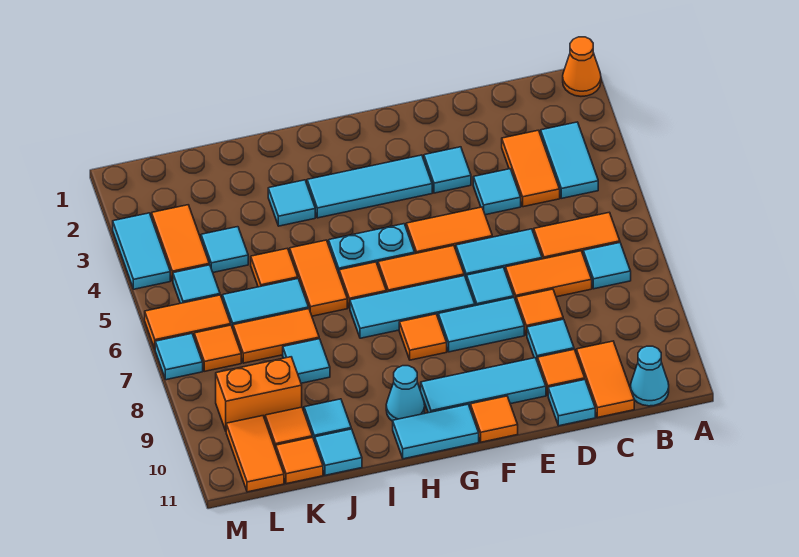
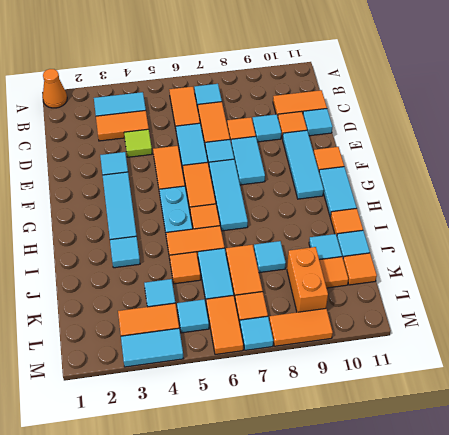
cyan cone B11 level 1 -> none
cyan tile D4 level 1 -> lime tile D4 level 1
orange tile G8 level 1 -> orange tile I11 level 1
cyan cone H10 level 1 -> none
orange tile L10:L11 level 1 -> orange tile M8:M9 level 1

